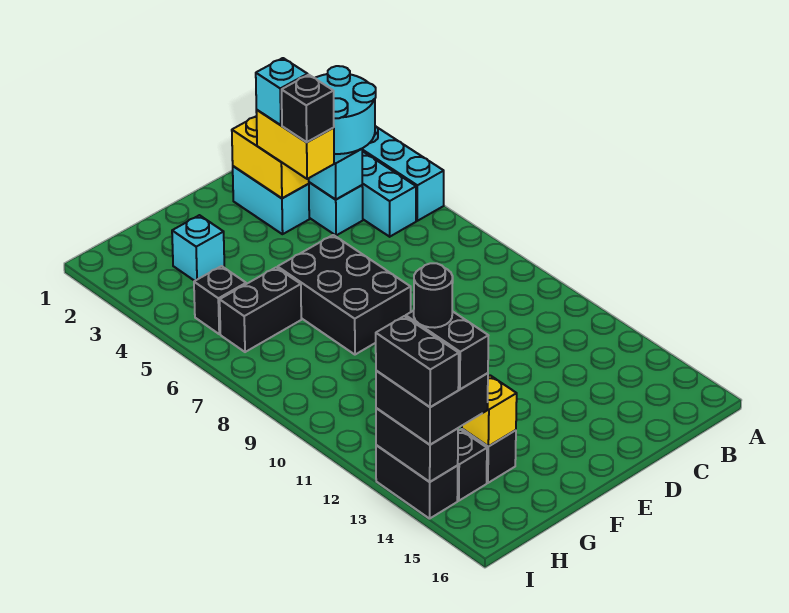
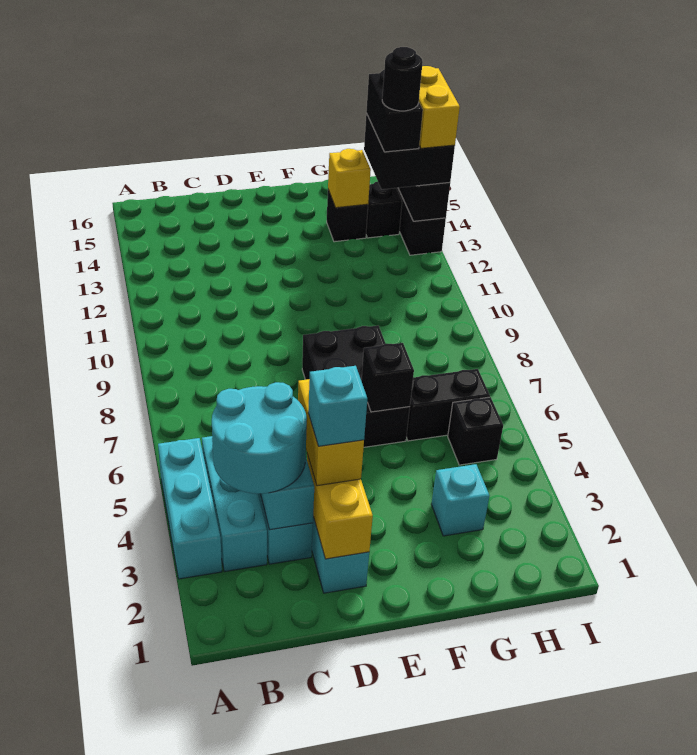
black brick D4 level 4 -> black brick F6 level 2
black brick I13:I14 level 4 -> yellow brick I13:I14 level 4

